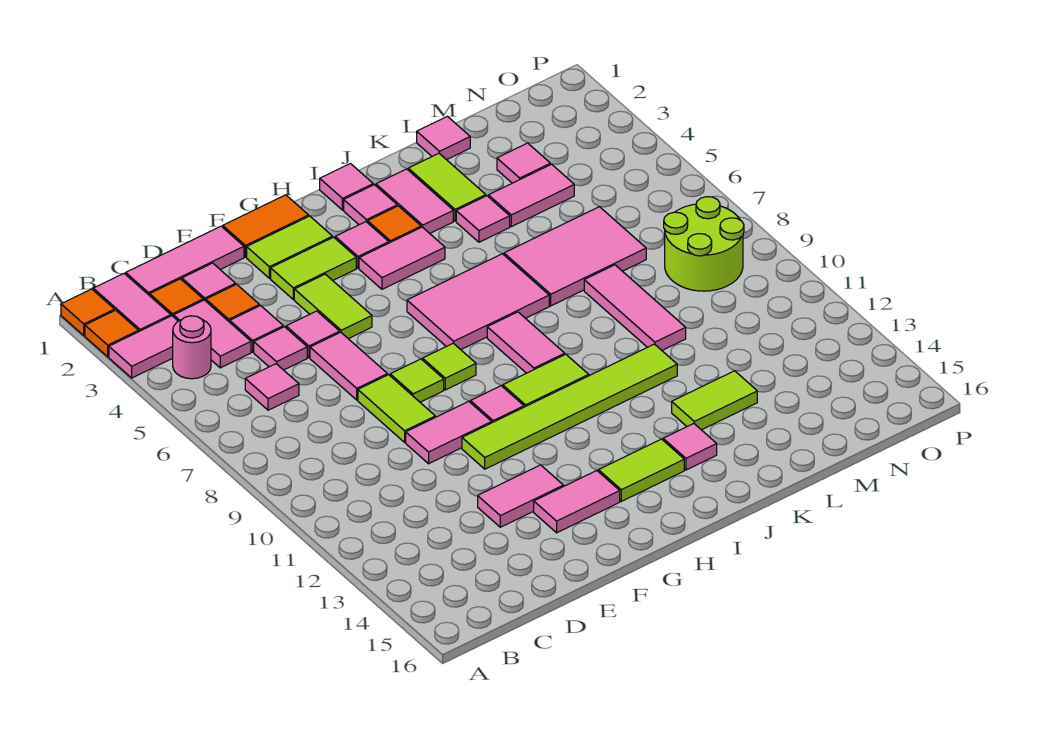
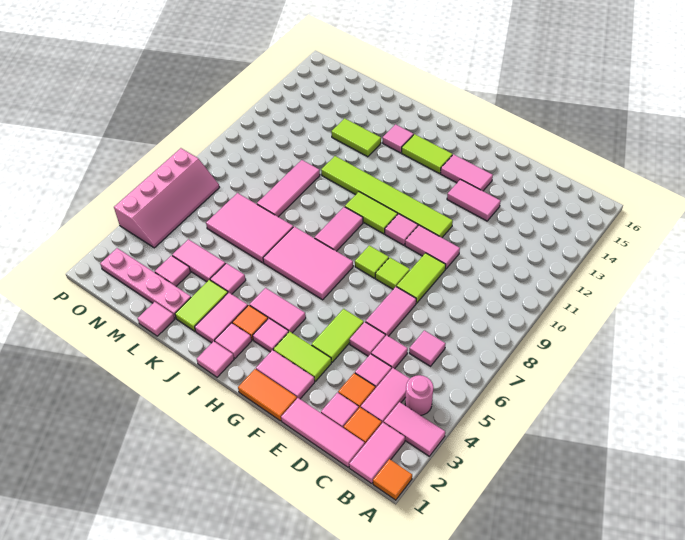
orange tile A2 level 1 -> none
lime tile F2:G2 level 1 -> pink tile F2:G2 level 1
none -> pink plate L2:O2 level 1
lime round brick N8:O9 level 1 -> none
none -> pink slope O4:P7 level 1 top P

